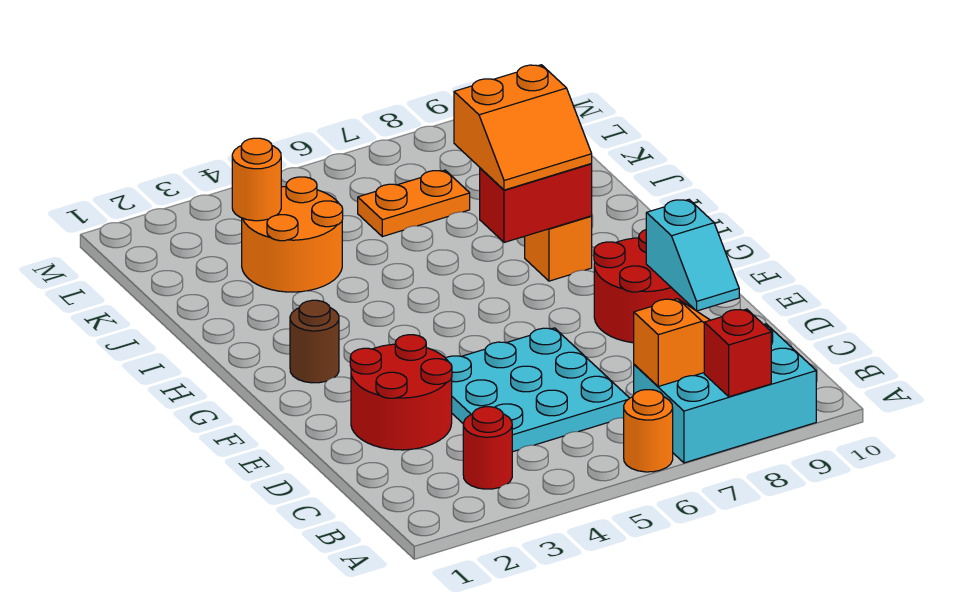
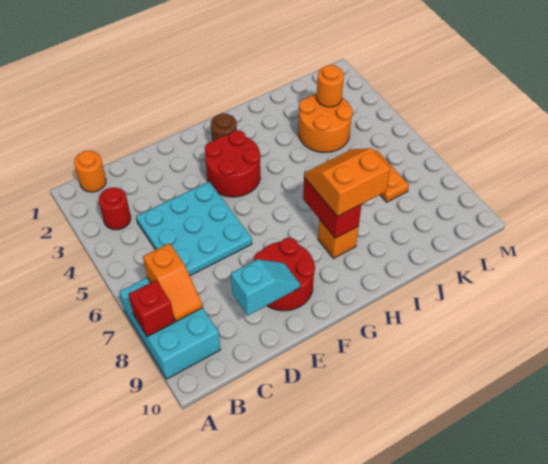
orange round brick A6 level 1 -> orange round brick B1 level 1
red round brick D2:E3 level 1 -> red round brick F3:G4 level 1
cyan slope D9:E9 level 2 top E -> cyan slope D9:E9 level 2 top D
orange slope H7:I8 level 3 top I -> orange slope H7:I8 level 3 top 8

